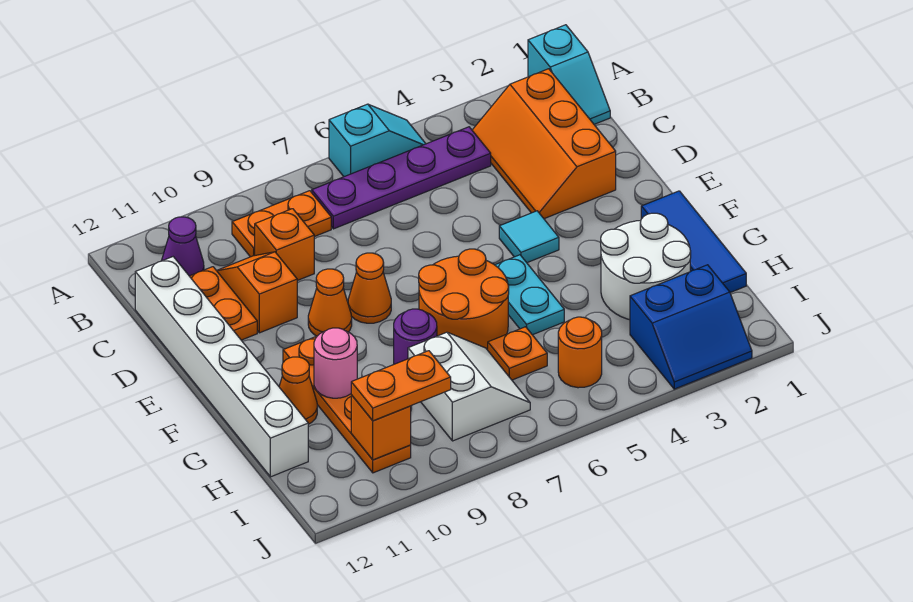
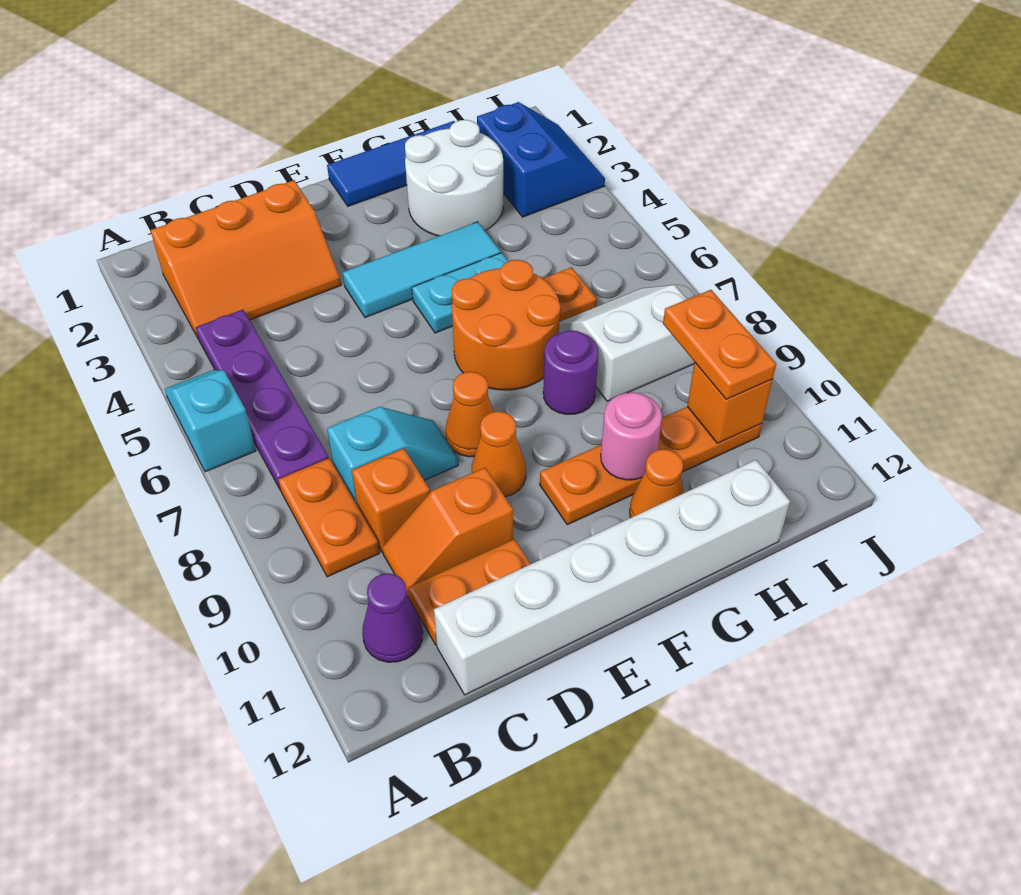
cyan slope A1:B1 level 1 top A -> cyan slope C8:D8 level 1 top C
cyan tile E4 level 1 -> cyan tile E4:G4 level 1
orange round brick I5 level 1 -> none

